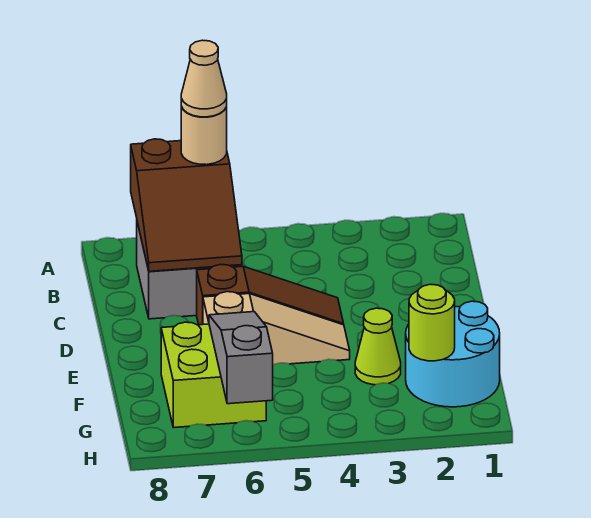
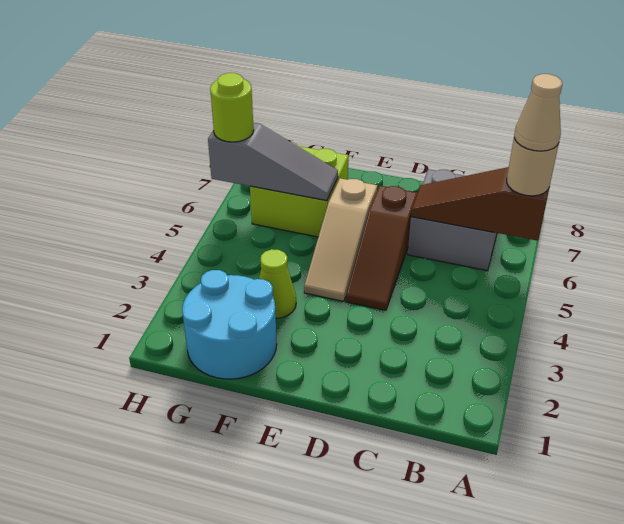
brown slope A6:C7 level 2 top A -> brown slope A6:C6 level 2 top A
lime round brick G2 level 2 -> lime round brick H6 level 3

